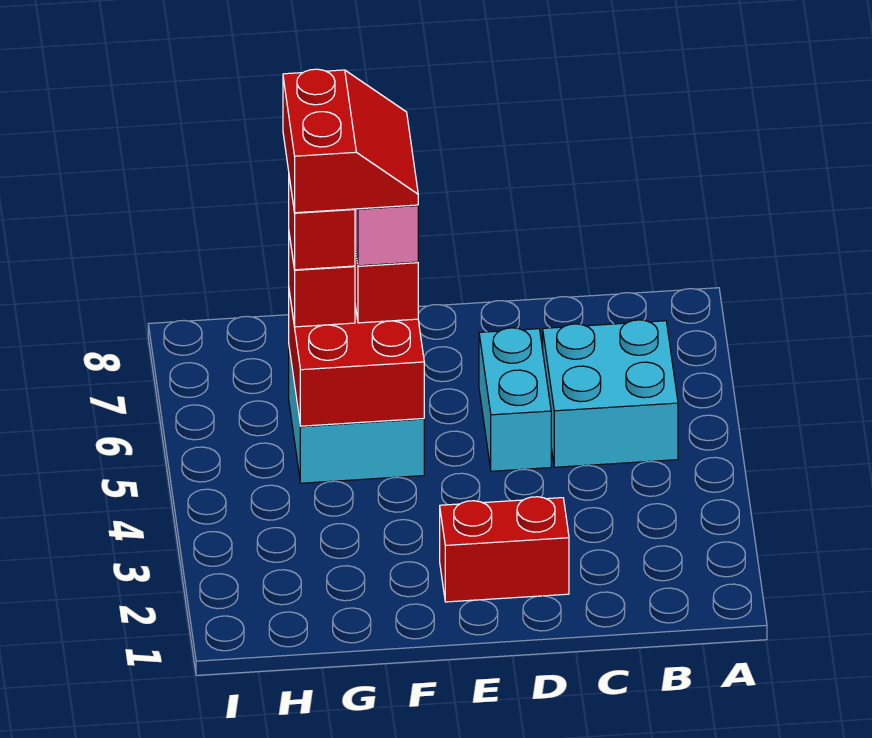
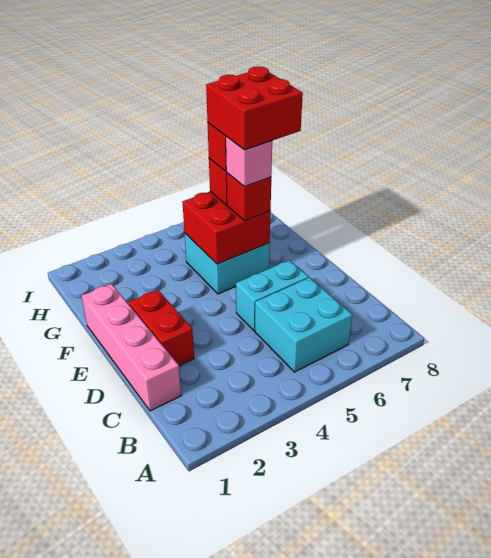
none -> pink brick C1:F1 level 1
red slope F6:G7 level 5 top G -> red brick F6:G7 level 5

